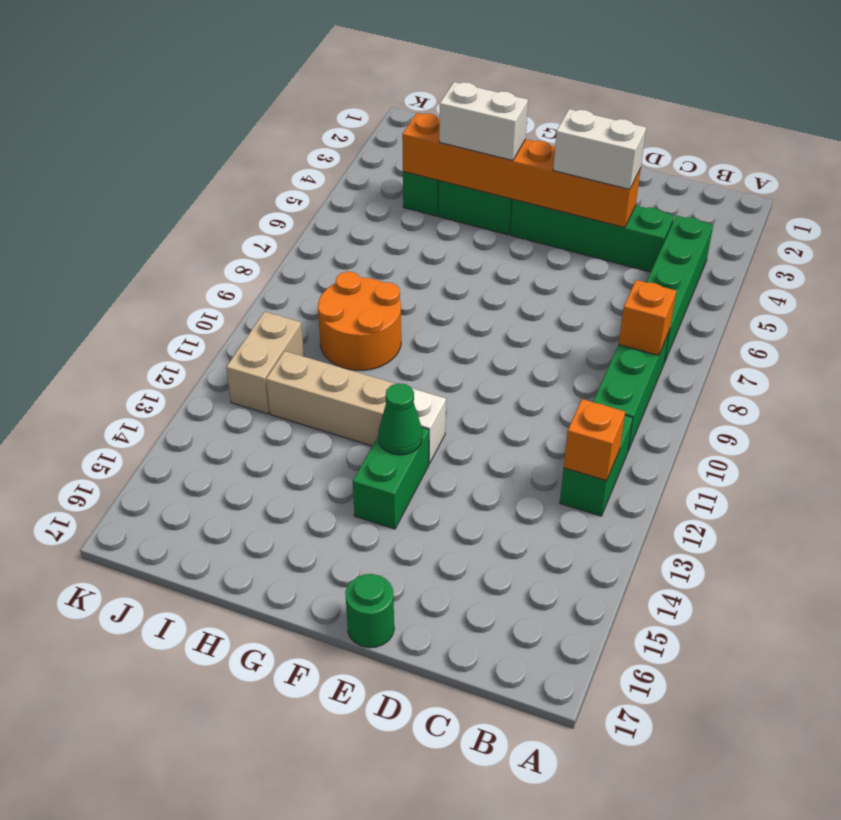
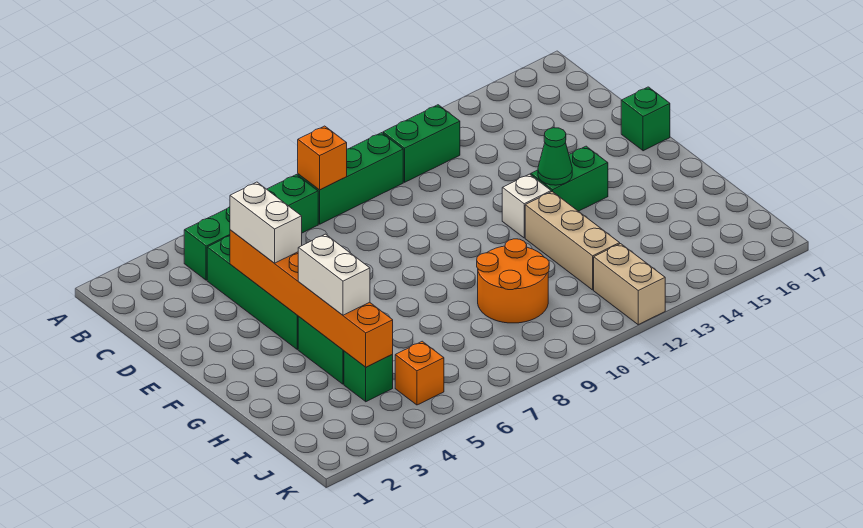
orange brick B12 level 2 -> orange brick J5 level 1
green round brick E17 level 1 -> green brick E17 level 1
tan brick J11:J12 level 1 -> tan brick J12:K12 level 1

